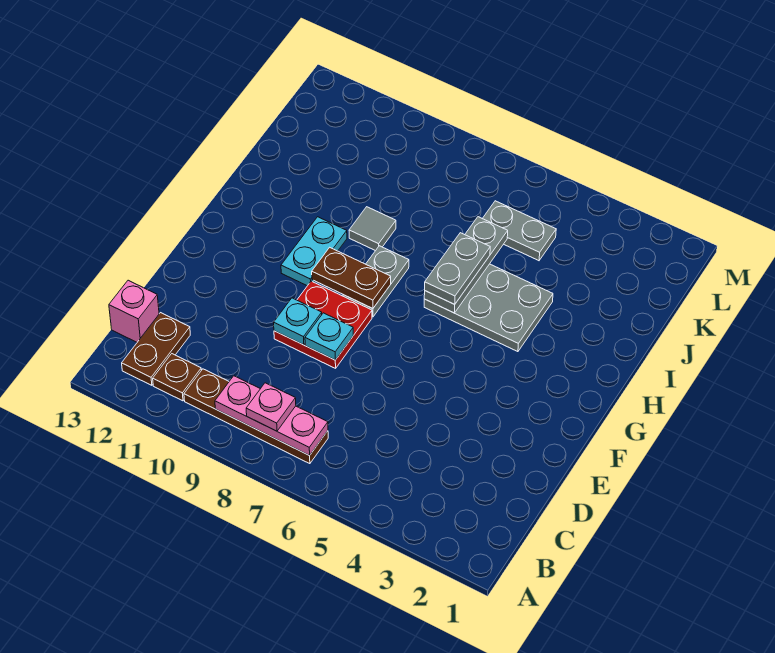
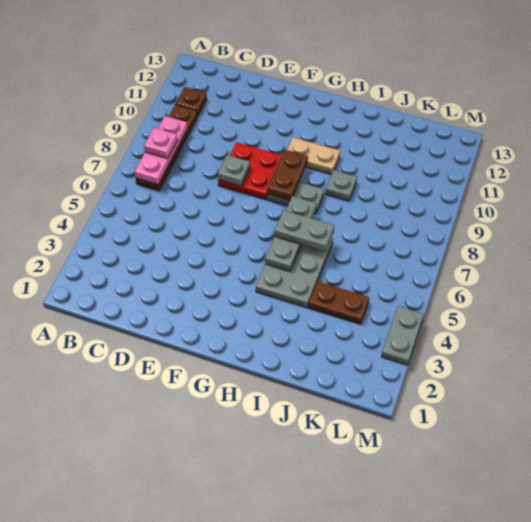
brown plate B12:C12 level 1 -> brown plate J4:K4 level 1
pink brick C13 level 1 -> none
cyan plate E8 level 2 -> grey plate E8 level 2
cyan plate E9 level 2 -> none
cyan plate G10:H10 level 1 -> tan plate G10:H10 level 1
grey plate H6:J6 level 2 -> grey plate H5:H7 level 2
grey tile I9 level 1 -> grey plate I9 level 1
grey plate K5:K6 level 1 -> grey plate M3:M4 level 1

